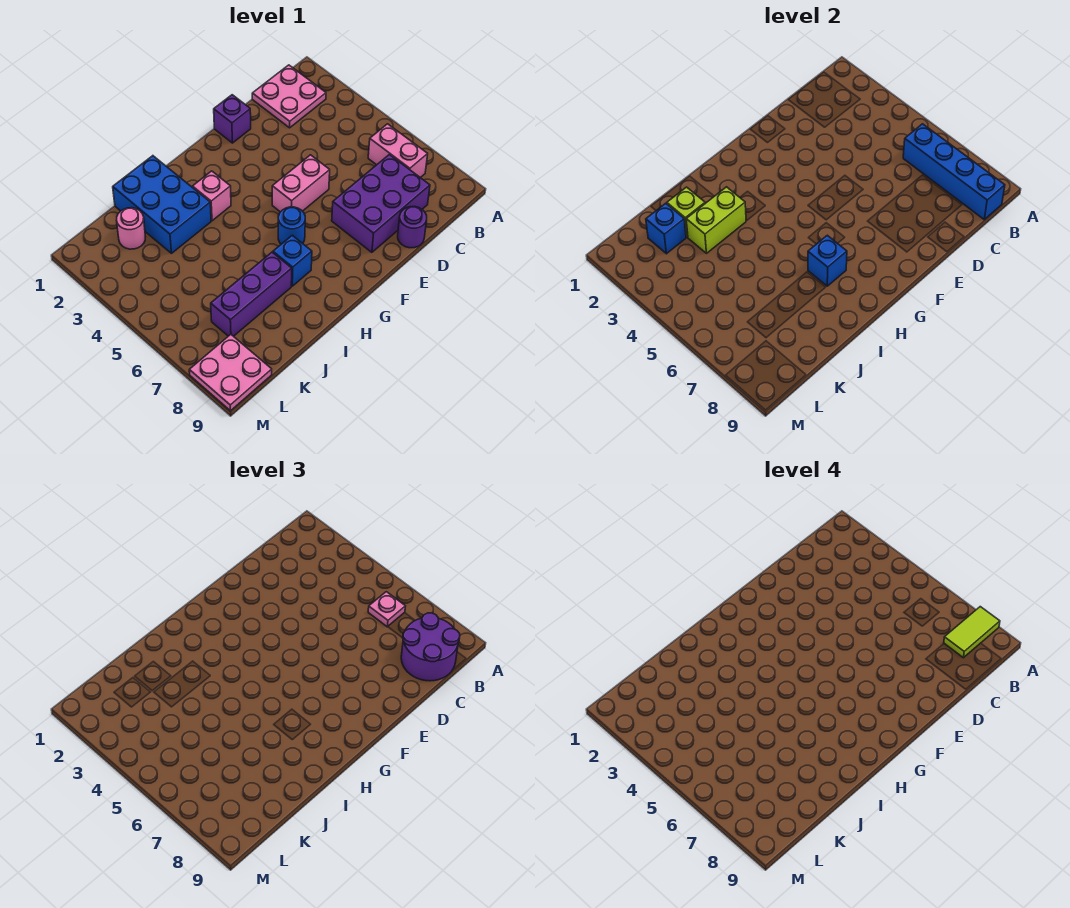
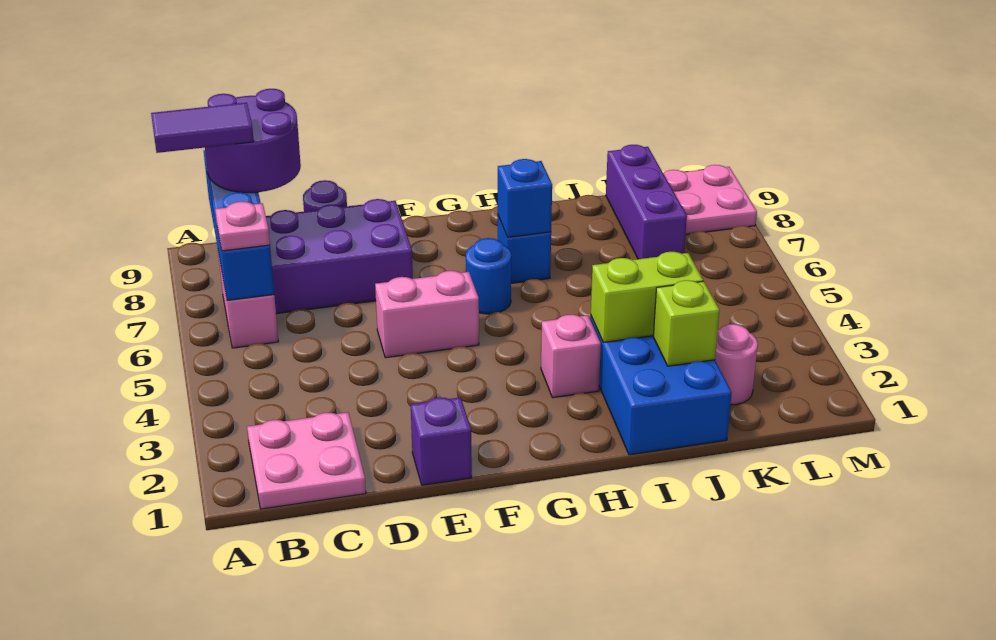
lime tile A8:B8 level 4 -> purple tile A8:B8 level 4
purple brick I7:K7 level 1 -> purple brick K7:K9 level 1
blue brick K2 level 2 -> none

